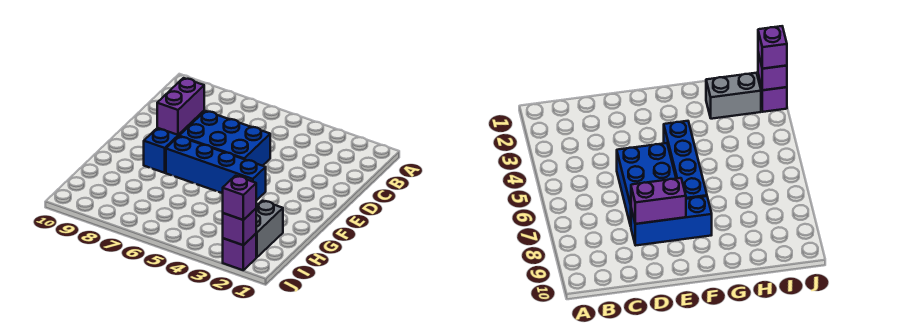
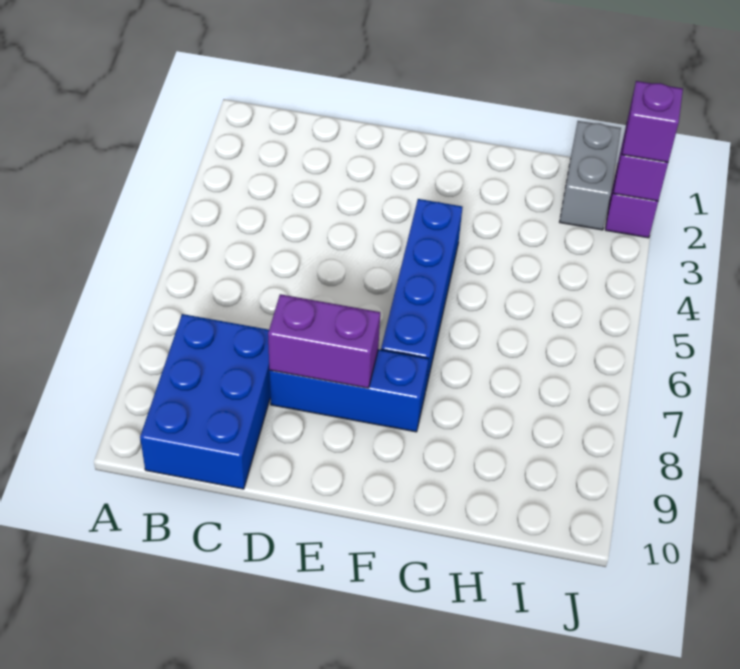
blue brick D5:E7 level 1 -> blue brick B8:C10 level 1
grey brick H2:I2 level 1 -> grey brick I1:I2 level 1

